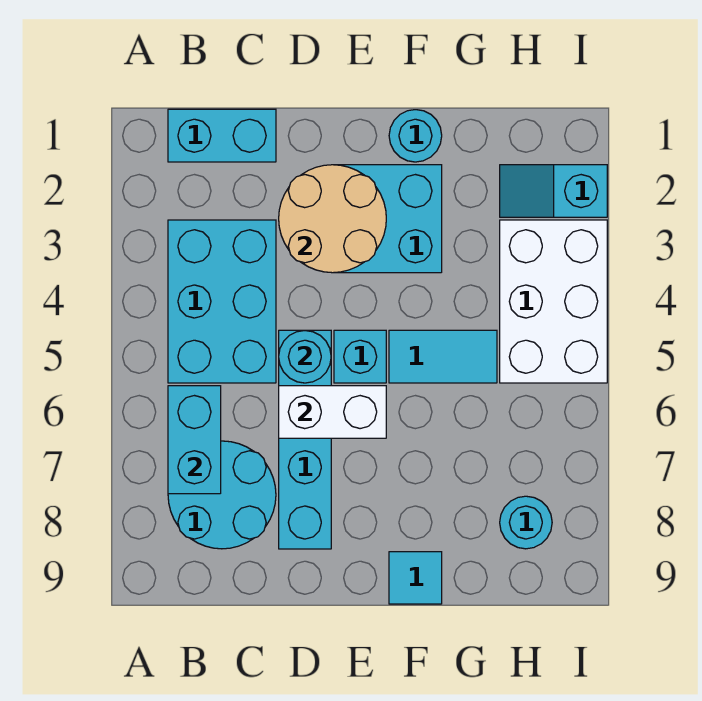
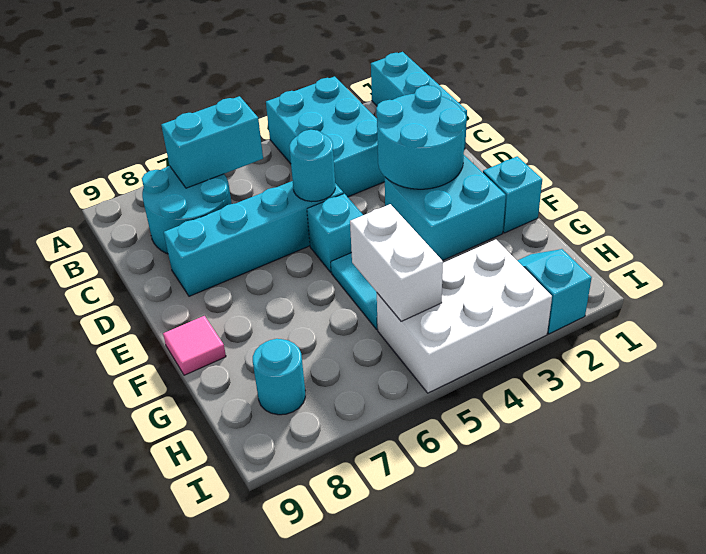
cyan brick B1:C1 level 1 -> cyan brick A1:C1 level 1
cyan brick B3:C5 level 1 -> cyan brick A3:C4 level 1
tan round brick D2:E3 level 2 -> cyan round brick D2:E3 level 2
white brick D6:E6 level 2 -> white brick G5:H5 level 2
cyan round brick F1 level 1 -> cyan brick F1 level 1
cyan tile F9 level 1 -> pink tile F9 level 1

